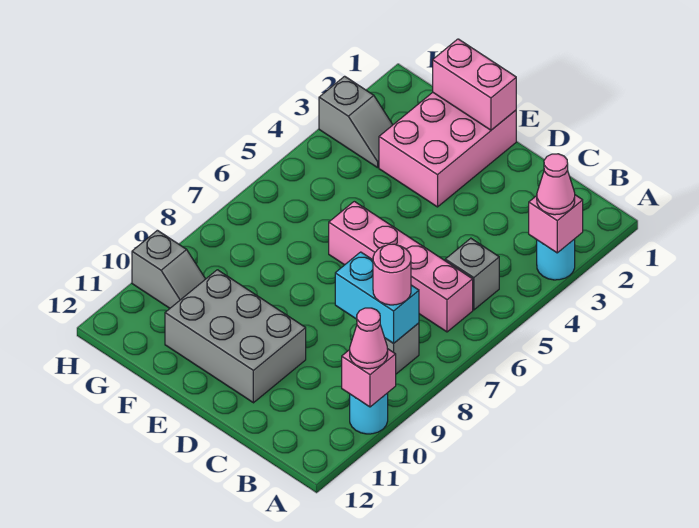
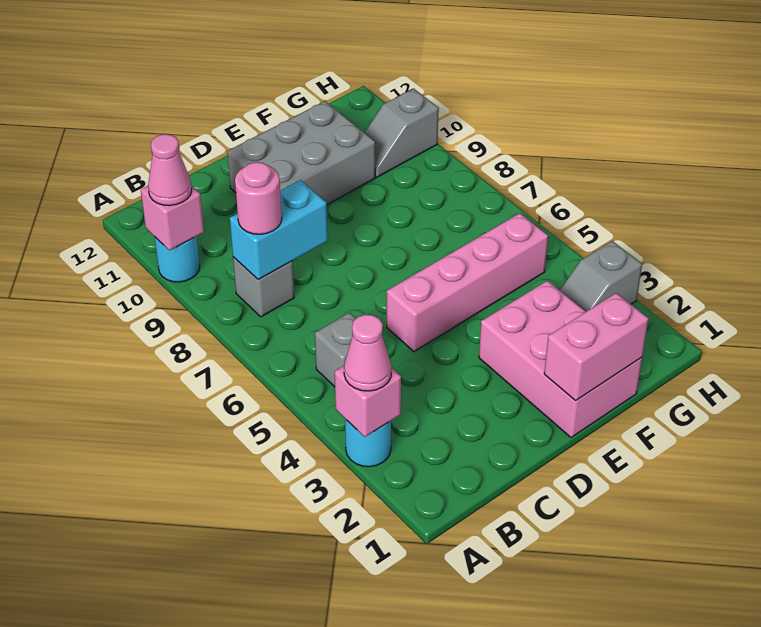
pink brick B6:E6 level 1 -> pink brick D5:G5 level 1

